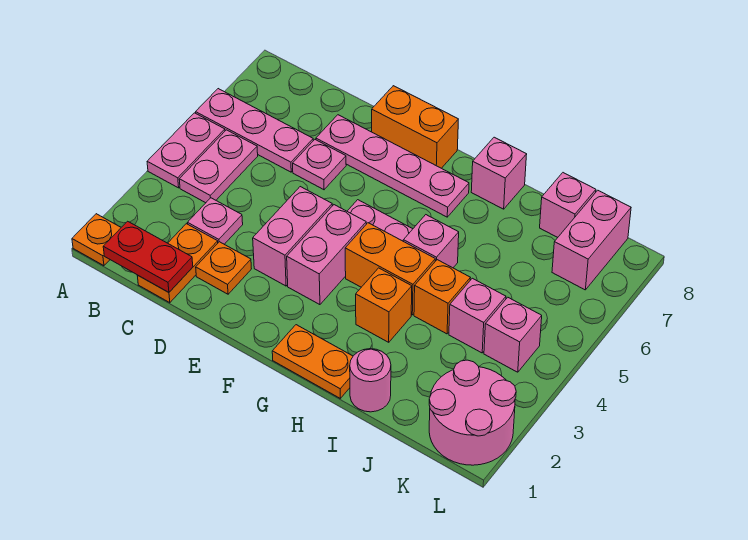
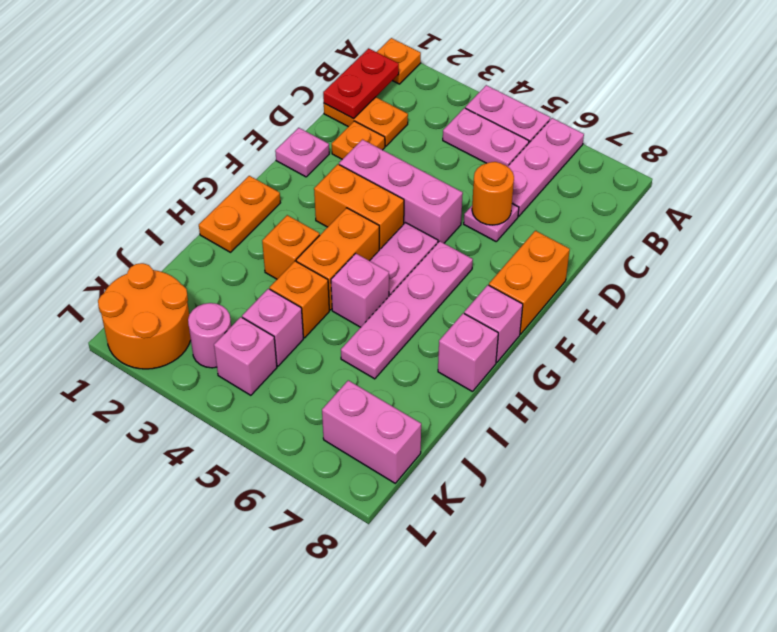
pink plate C3 level 1 -> pink plate E1 level 1
none -> orange round brick D6 level 2
pink plate D7:G7 level 1 -> pink plate F6:I6 level 1
pink brick E3:E4 level 1 -> pink brick E3:E5 level 1
pink brick F3:F4 level 1 -> orange brick F3:F4 level 1
pink round brick I1 level 1 -> pink round brick K3 level 1
pink brick J8 level 1 -> pink brick G8 level 1
pink round brick K1:L2 level 1 -> orange round brick K1:L2 level 1

